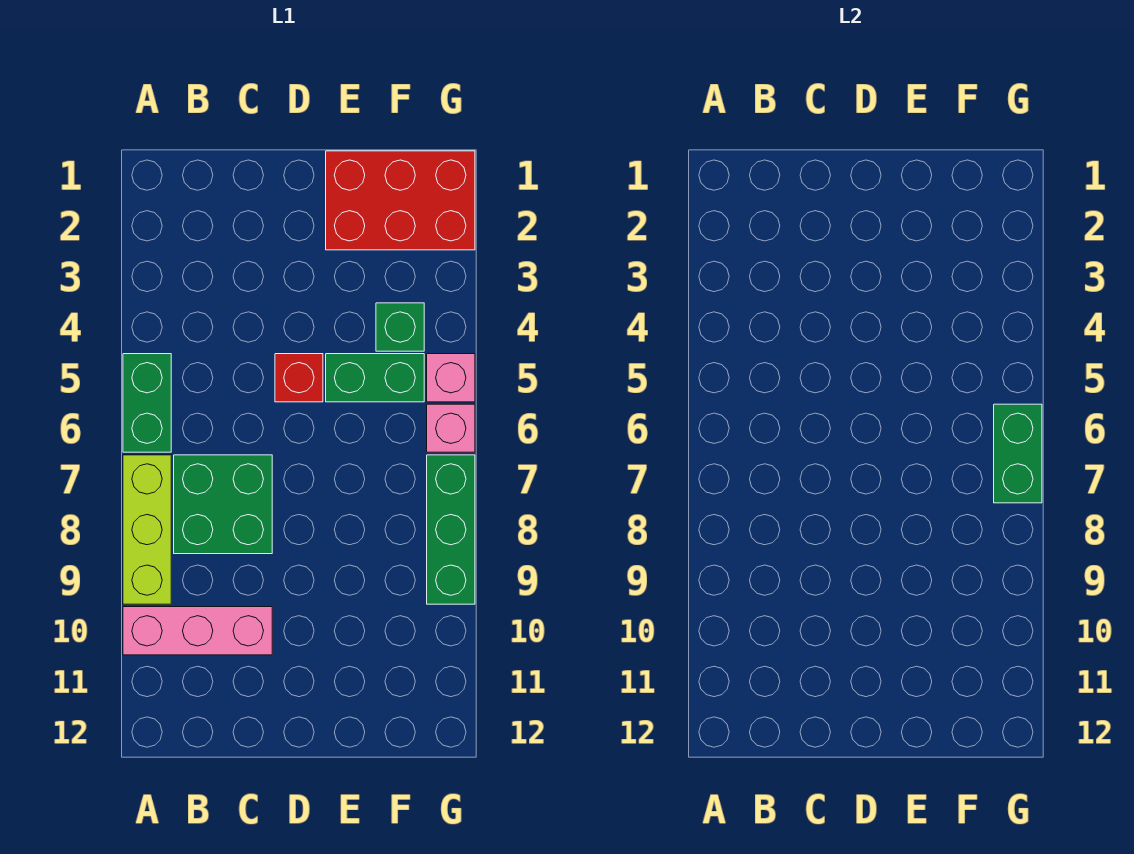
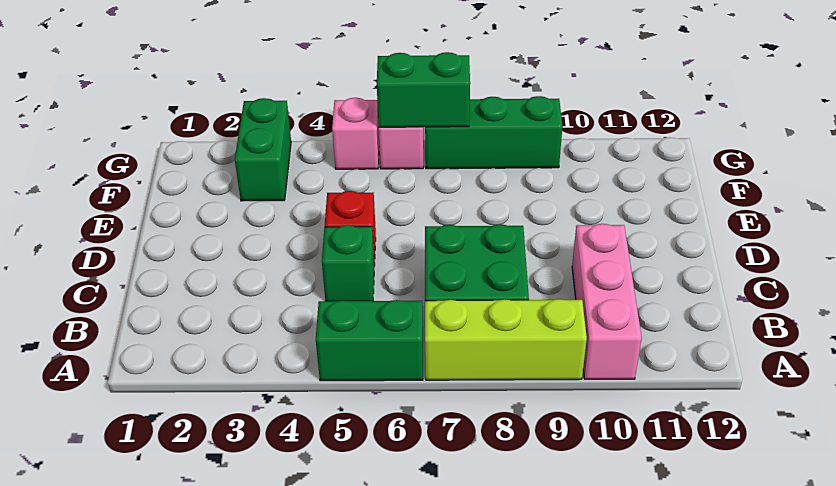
red brick E1:G2 level 1 -> none
green brick E5:F5 level 1 -> green brick F3:G3 level 1
green brick F4 level 1 -> green brick C5 level 1

